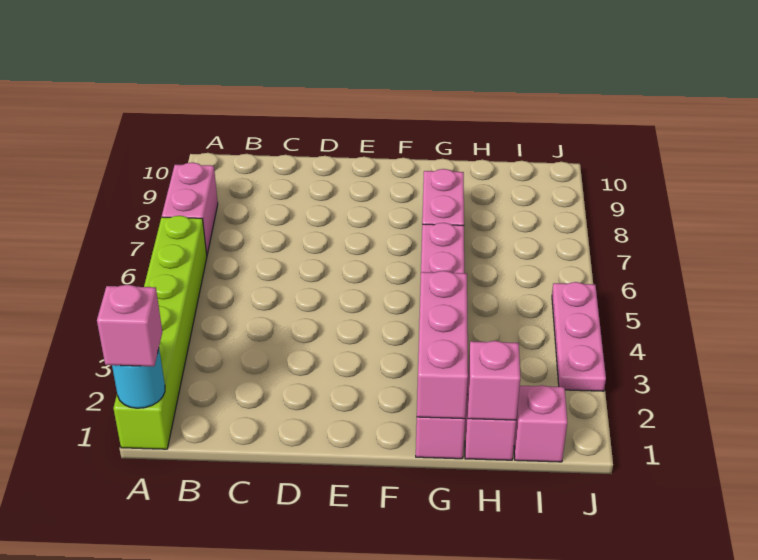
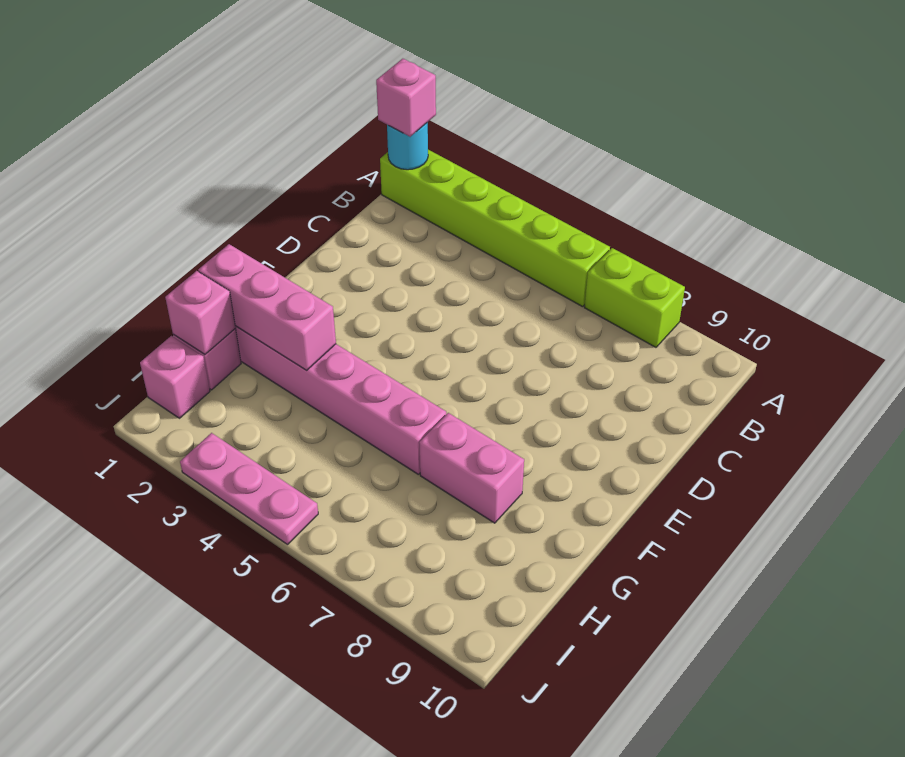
pink brick A7:A8 level 1 -> lime brick A7:A8 level 1

